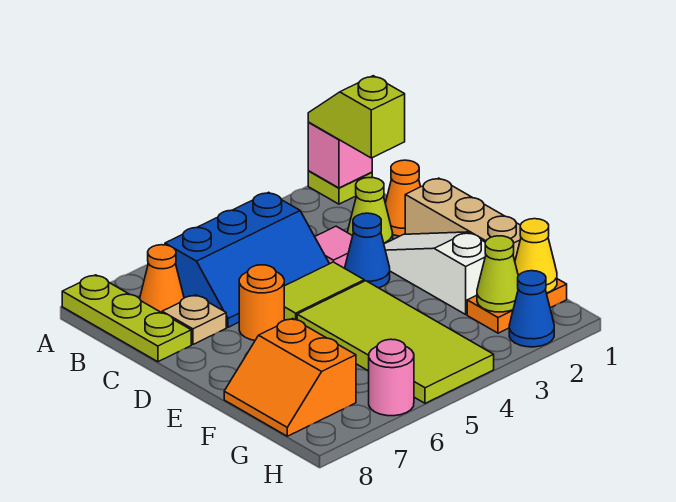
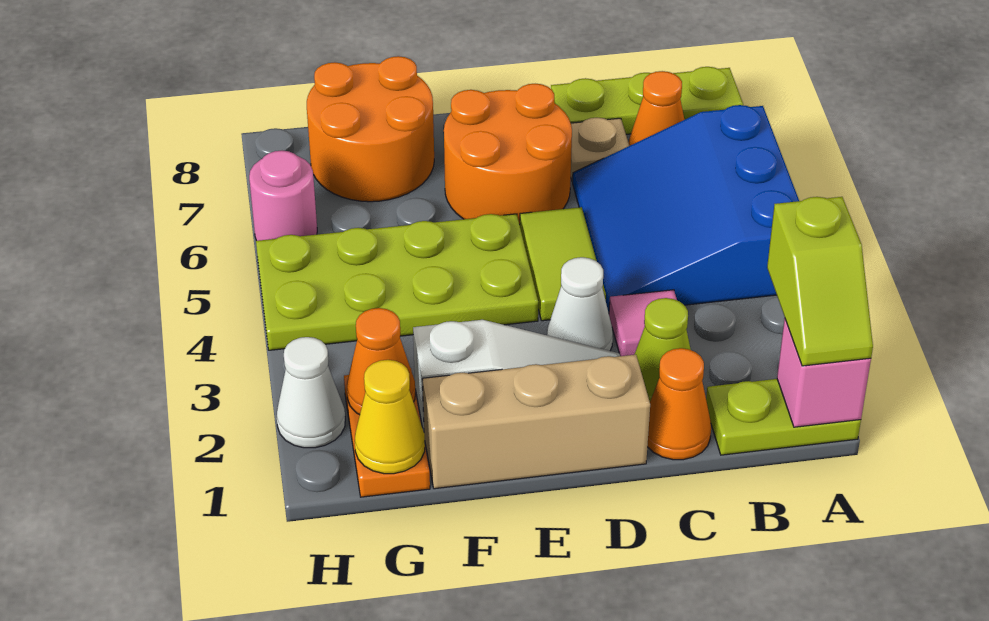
lime plate A1 level 1 -> lime plate A1:B1 level 1
lime slope A1:B1 level 3 top B -> lime slope A1:A2 level 3 top 2
blue slope B4:C6 level 1 top B -> blue slope A4:C6 level 1 top A
blue cone D3 level 1 -> white cone D3 level 1
orange round brick D6 level 1 -> orange round brick D6:E7 level 1
lime tile E4:H5 level 1 -> lime plate E4:H5 level 1
orange slope F7:G8 level 1 top 7 -> orange round brick F7:G8 level 1
lime cone G2 level 2 -> orange cone G2 level 2
blue cone H2 level 1 -> white cone H2 level 1

